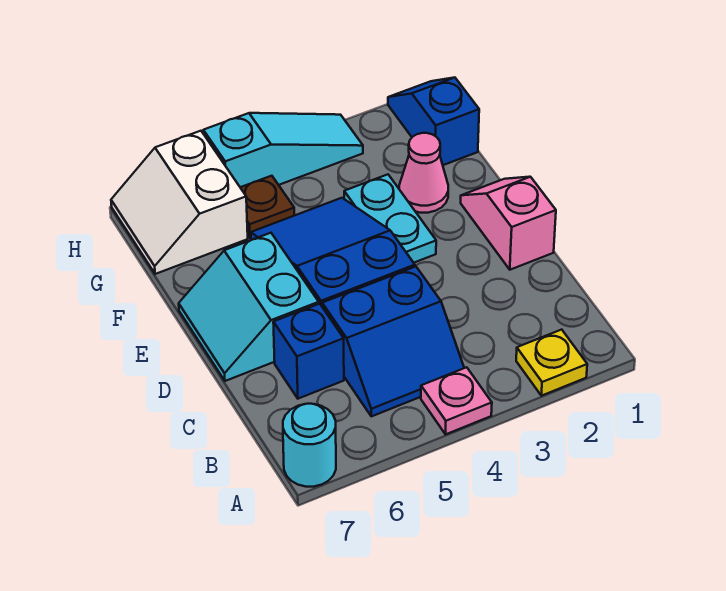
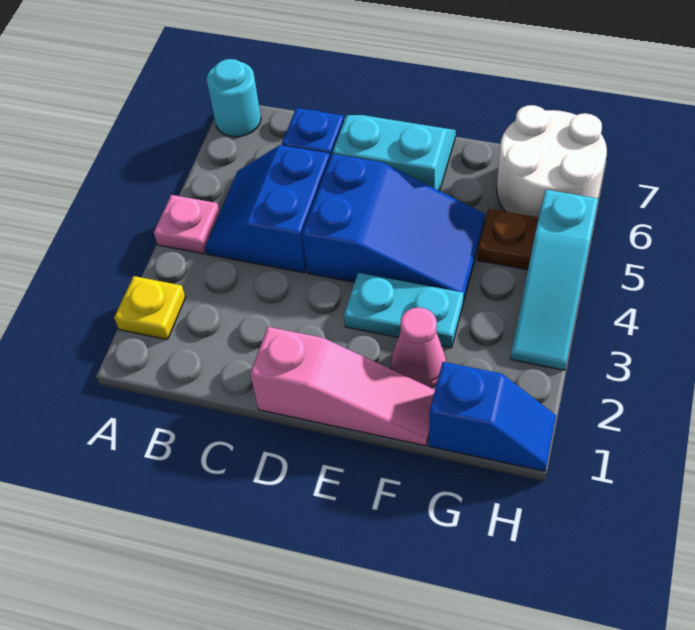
pink slope D1:E1 level 1 top D -> pink slope D1:F1 level 1 top D
white slope G6:H7 level 1 top 6 -> white round brick G6:H7 level 1

